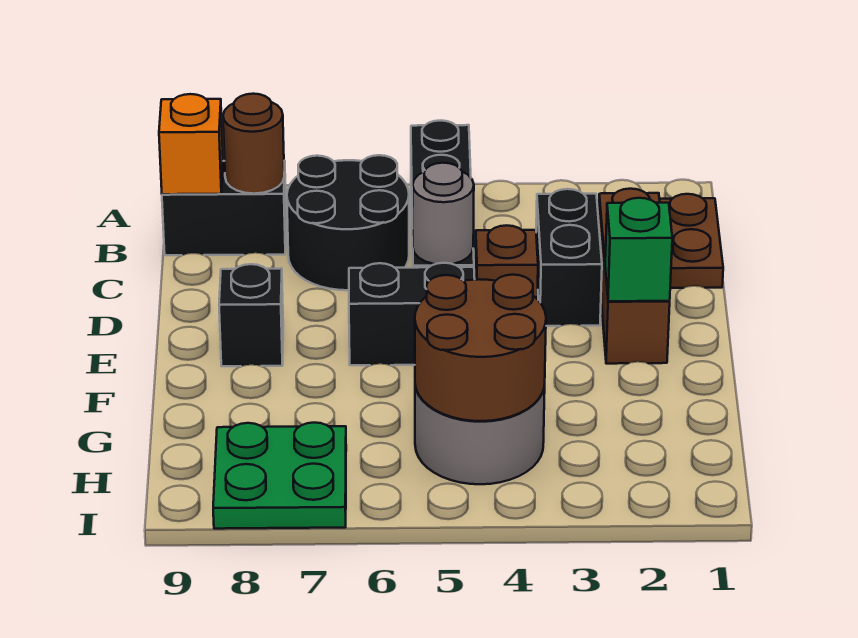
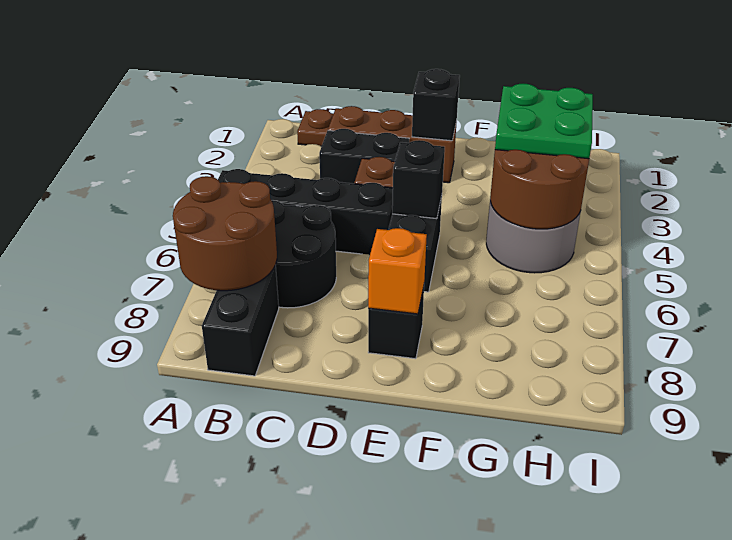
brown round brick B8 level 2 -> brown round brick A7:B8 level 2
orange brick B9 level 2 -> orange brick E8 level 2
grey round brick D5 level 2 -> none
green brick E2 level 2 -> black brick E2 level 2
none -> black brick E5 level 2
green plate H7:I8 level 1 -> green plate G3:H4 level 3

